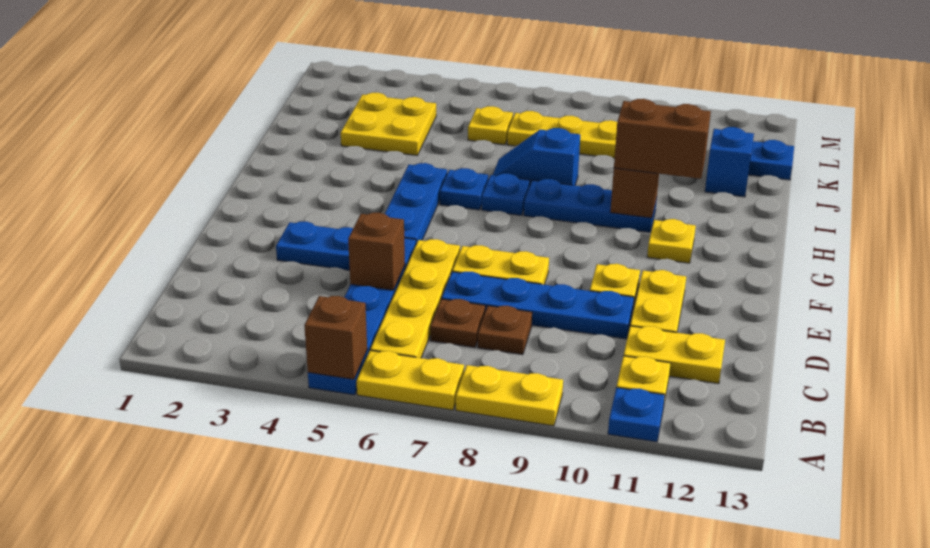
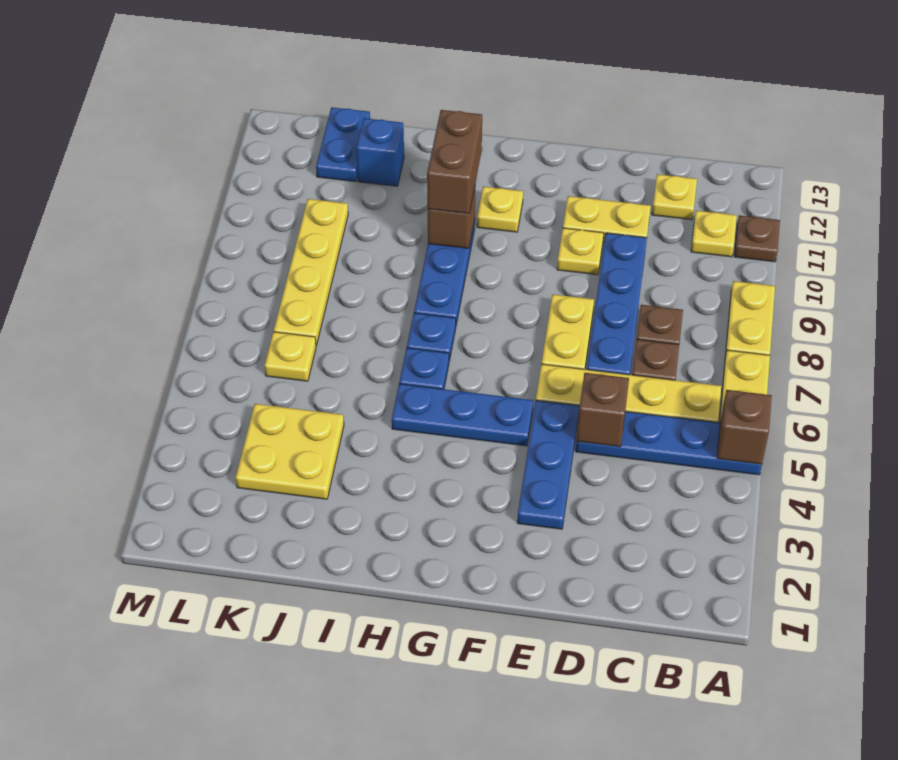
blue plate A11 level 1 -> brown plate A11 level 1
yellow plate C11:C12 level 1 -> yellow plate C12 level 1
blue slope I7:I8 level 1 top 8 -> none

